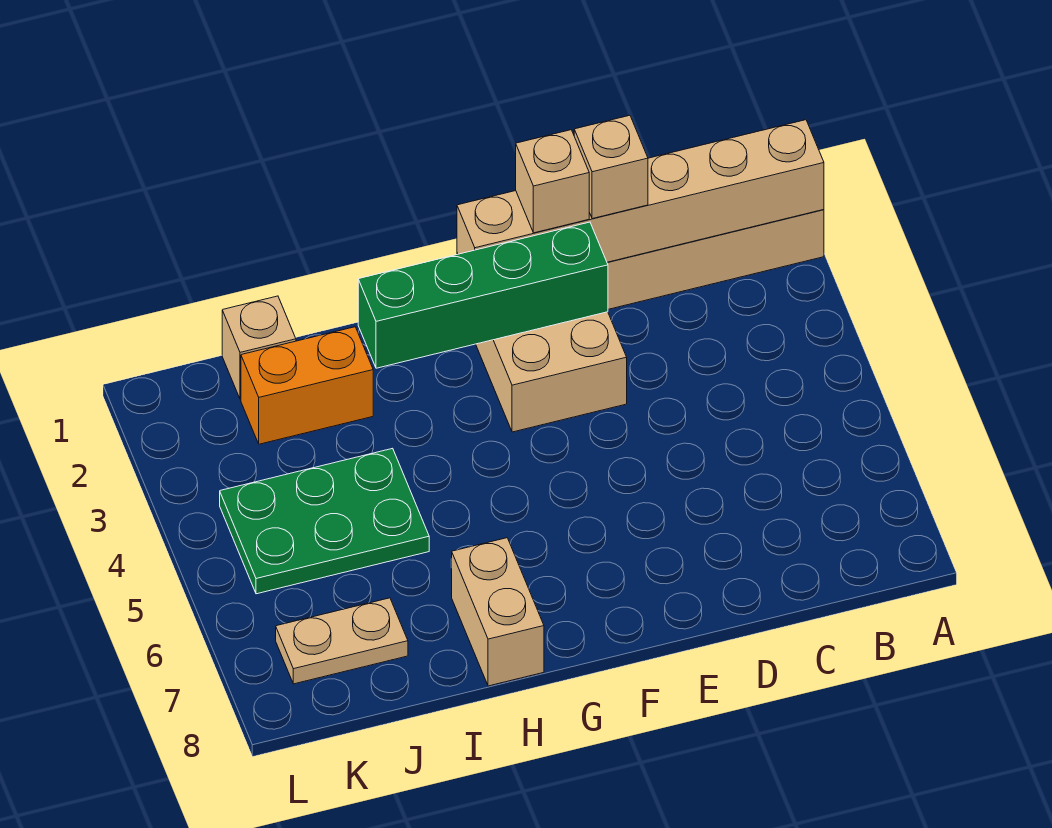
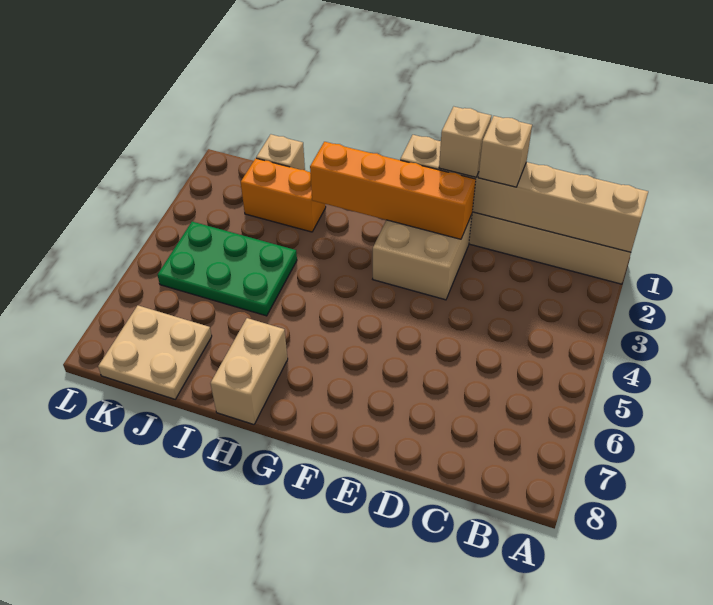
green brick E2:H2 level 2 -> orange brick E2:H2 level 2
tan plate J7:K7 level 1 -> tan plate J7:K8 level 1

